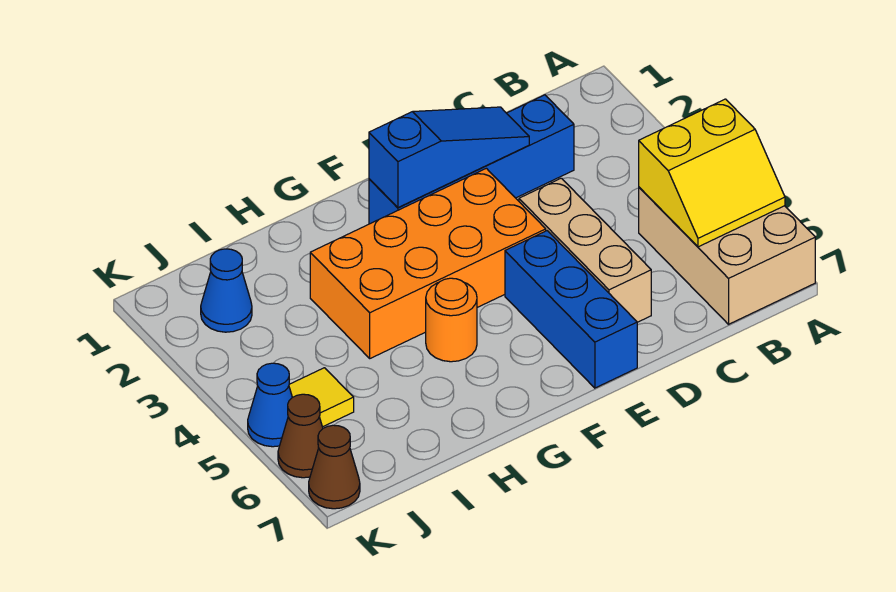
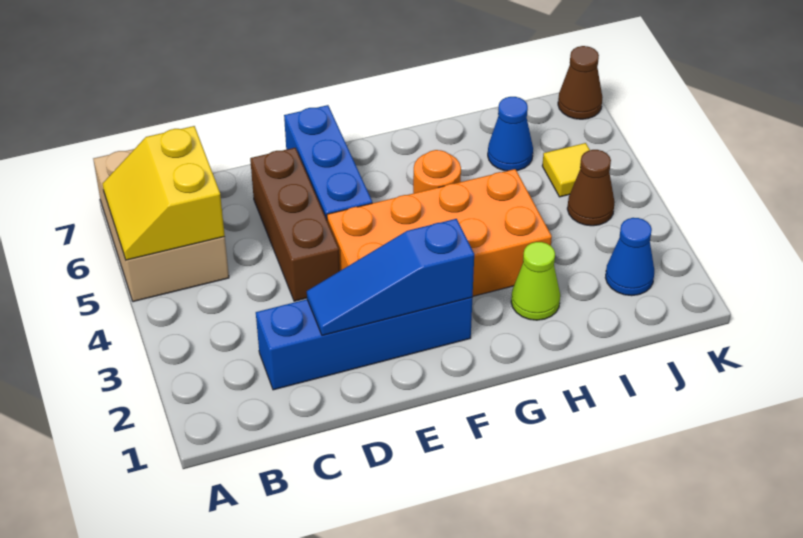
yellow slope A5:B6 level 2 top 5 -> yellow slope A5:B6 level 2 top B
tan brick D4:D6 level 1 -> brown brick D4:D6 level 1
none -> lime cone H2 level 1
blue cone K5 level 1 -> blue cone I6 level 1
brown cone K6 level 1 -> brown cone J4 level 1

